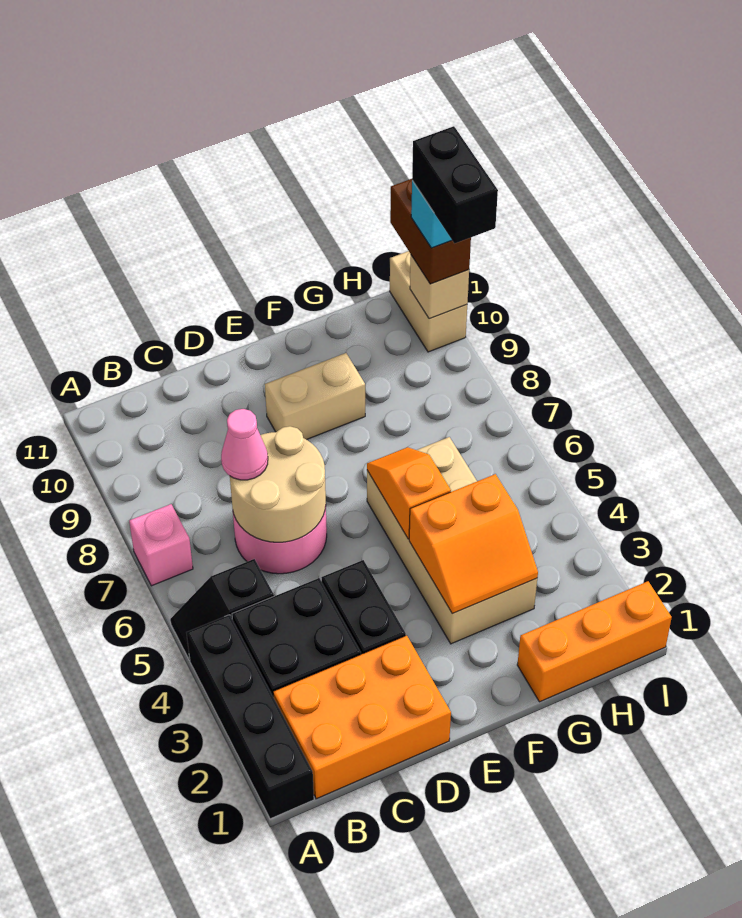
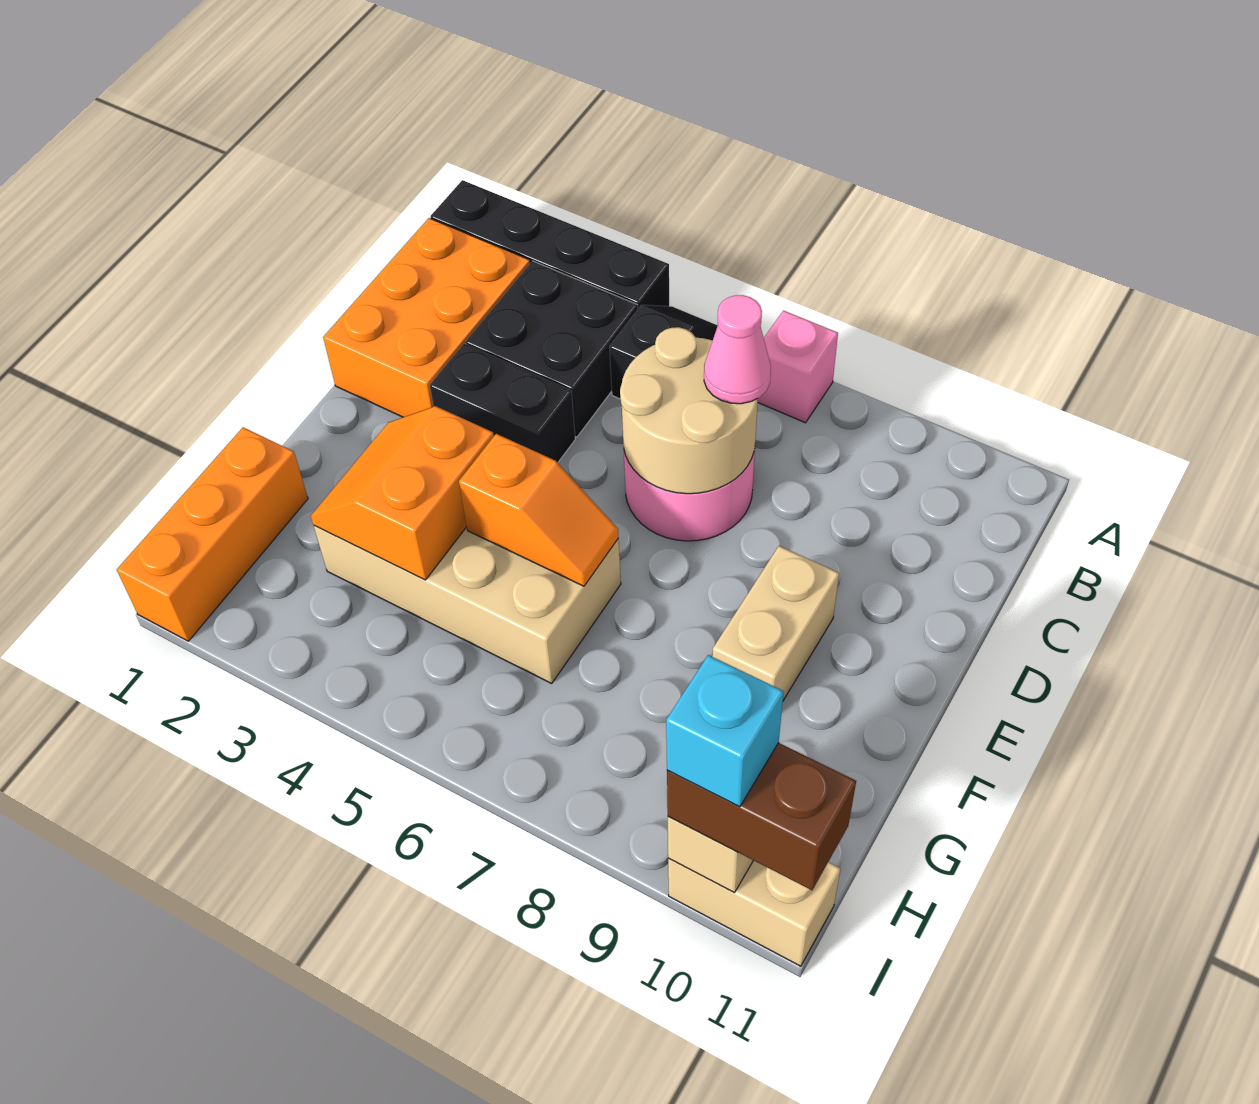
black brick I9:I10 level 5 -> none

